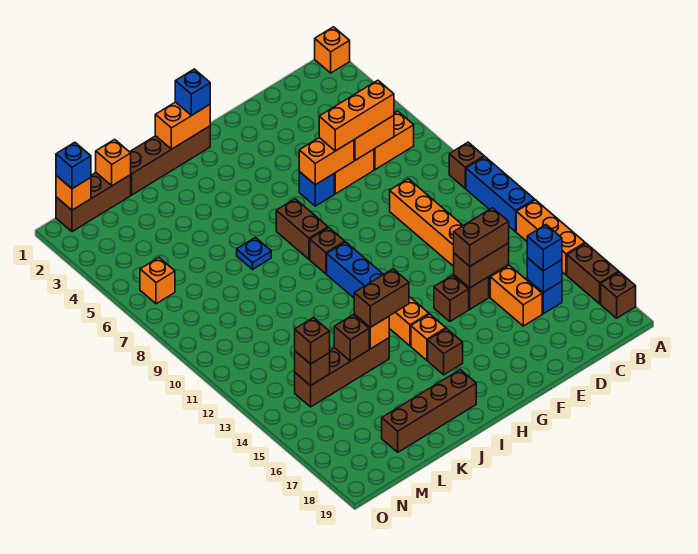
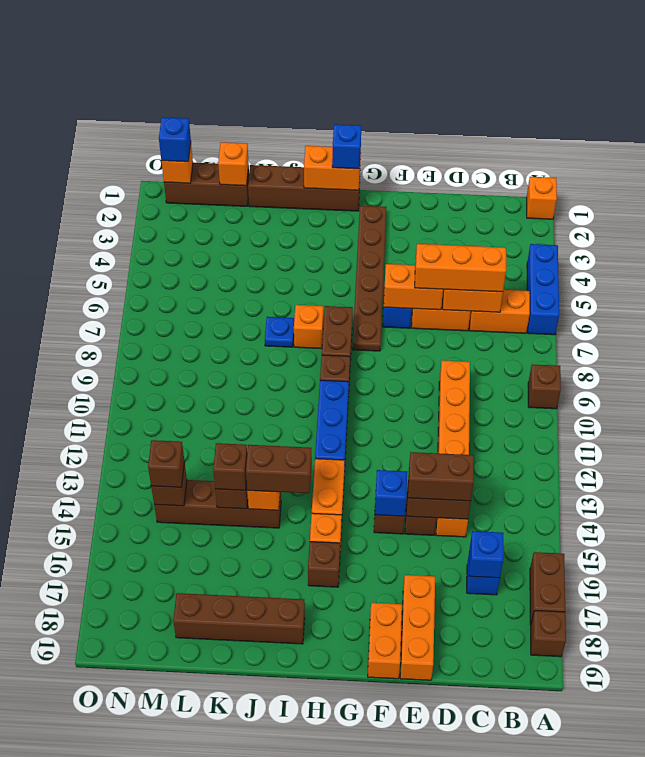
blue brick A10:A12 level 1 -> blue brick A4:A6 level 1
orange brick A13:A15 level 1 -> orange brick E17:E19 level 1
blue brick C16 level 3 -> blue brick F14 level 2
orange brick D15:D16 level 1 -> orange brick F18:F19 level 1
none -> brown plate G2:G7 level 1
none -> brown brick K14 level 3
orange brick N6 level 1 -> orange brick I7 level 1

